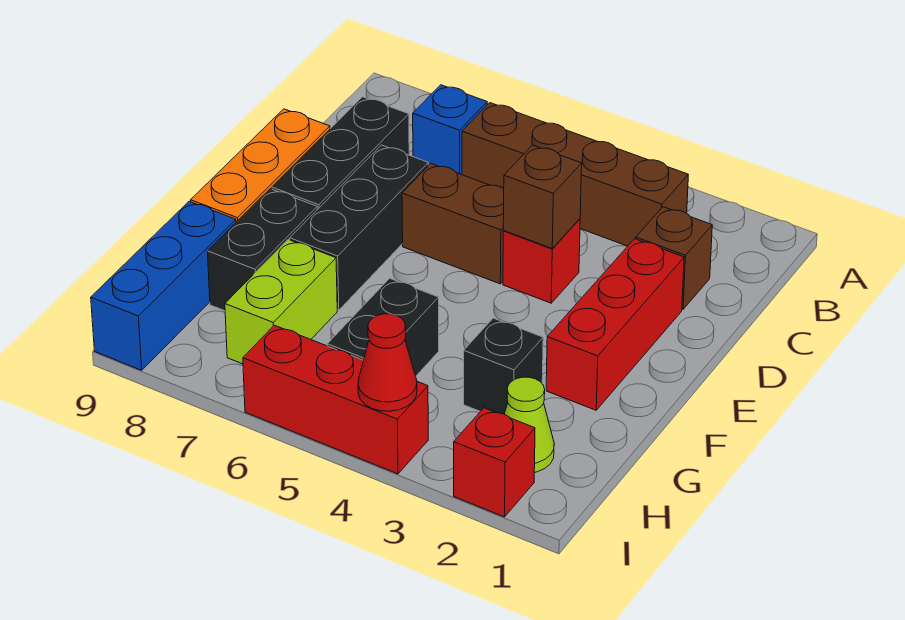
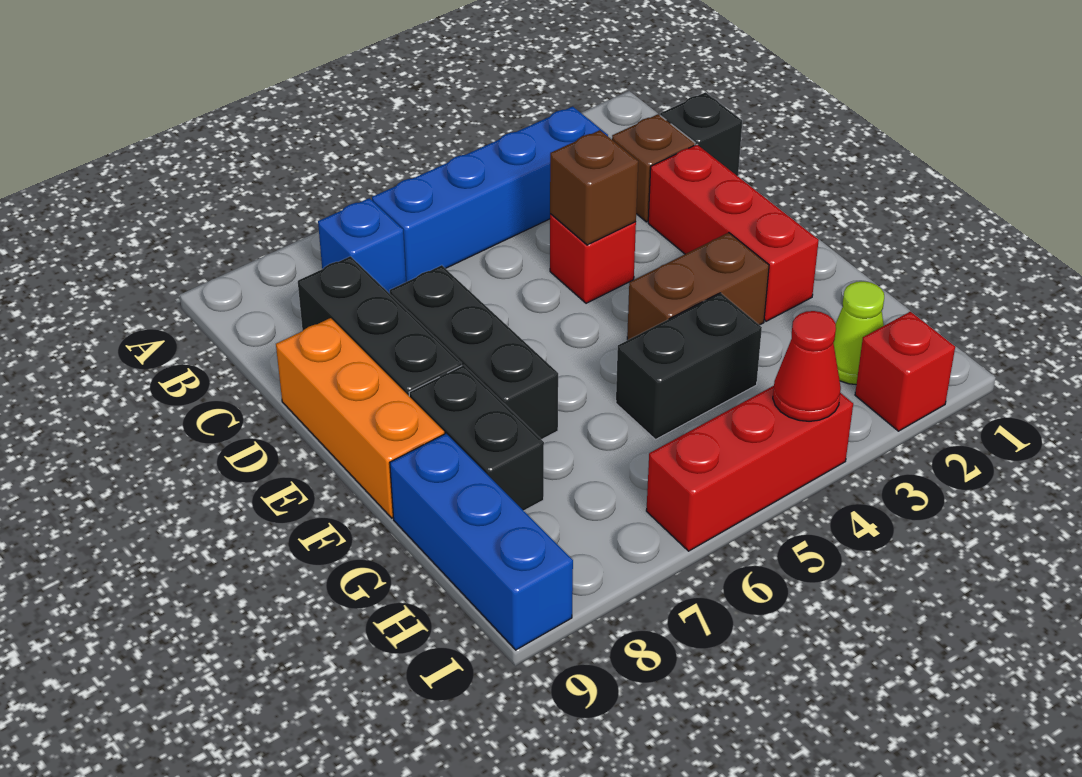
brown brick B3:B6 level 1 -> blue brick B3:B6 level 1
brown brick D5:D6 level 1 -> brown brick F3:F4 level 1
black brick G3 level 1 -> black brick C1 level 1
black brick G5:H5 level 1 -> black brick G4:G5 level 1
lime brick G7:H7 level 1 -> none

